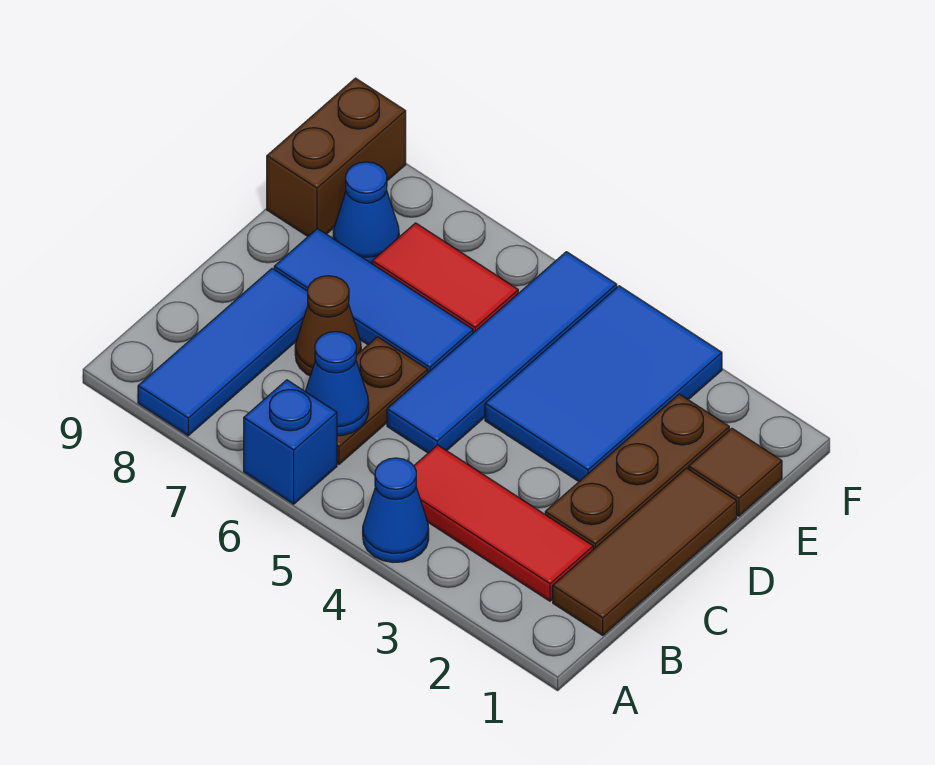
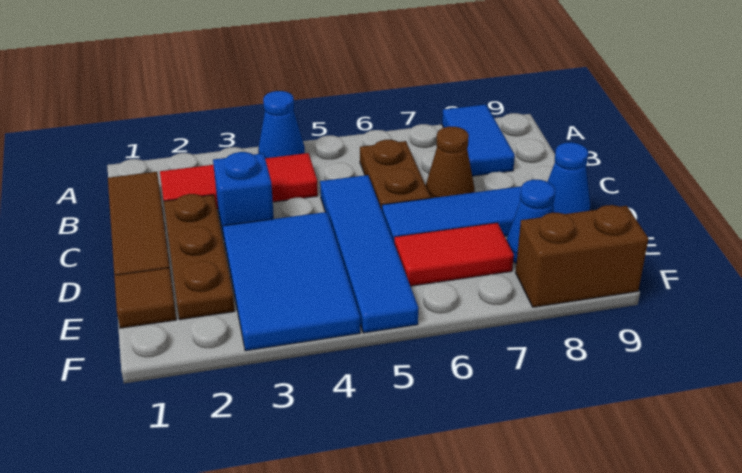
blue brick A6 level 1 -> blue brick C3 level 1
blue tile A8:C8 level 1 -> blue tile A8:B8 level 1
blue cone B6 level 2 -> blue cone D9 level 1
brown brick E9:F9 level 1 -> brown brick F8:F9 level 1

